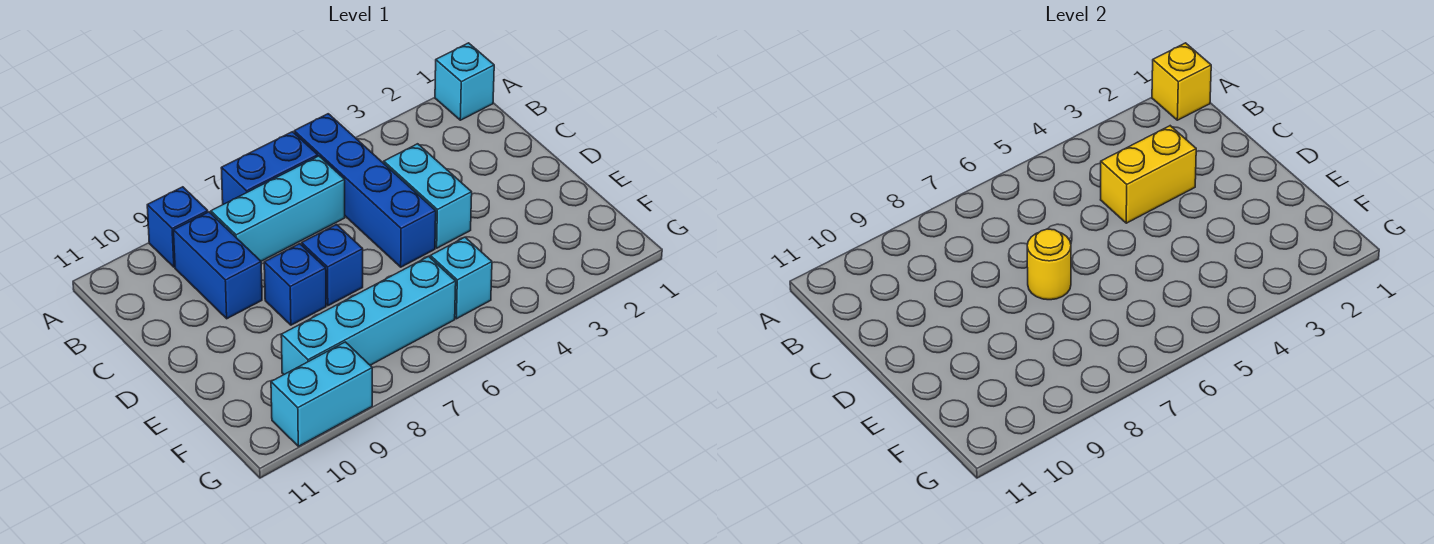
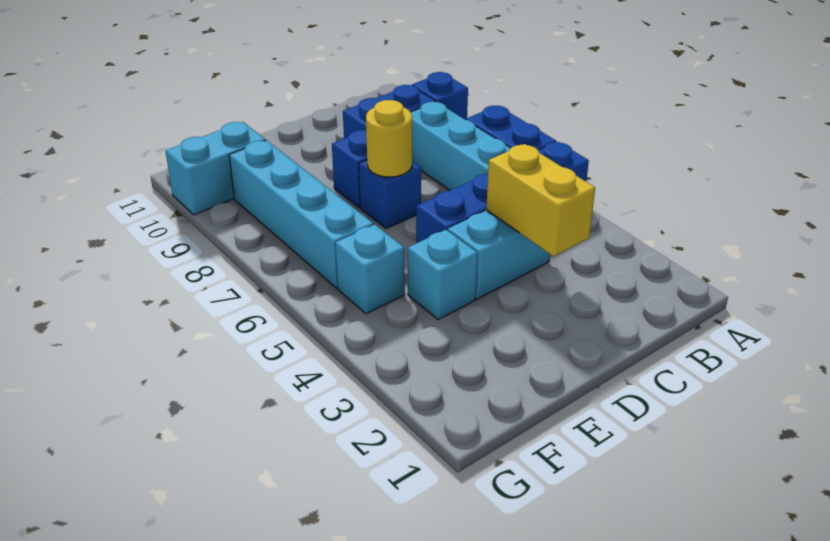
cyan brick A1 level 1 -> cyan brick E4 level 1
yellow brick A1 level 2 -> none
cyan brick G9:G10 level 1 -> cyan brick F10:G10 level 1

